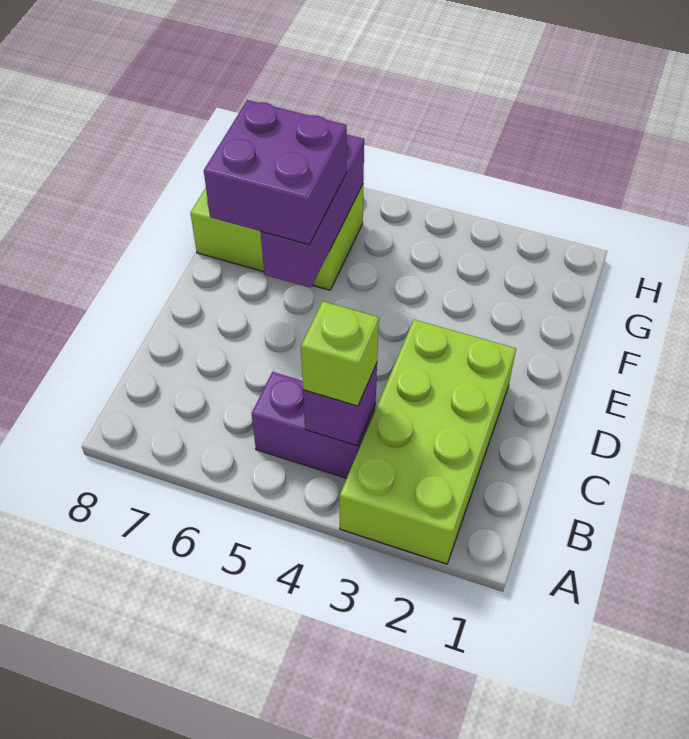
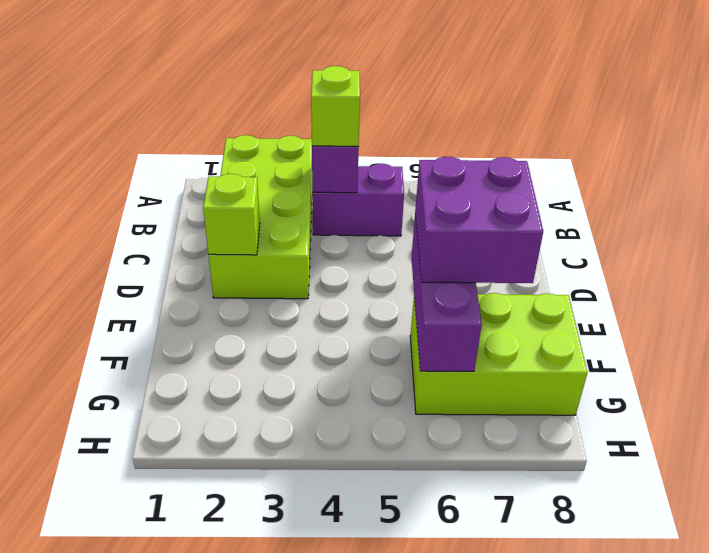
none -> lime brick D2 level 2

